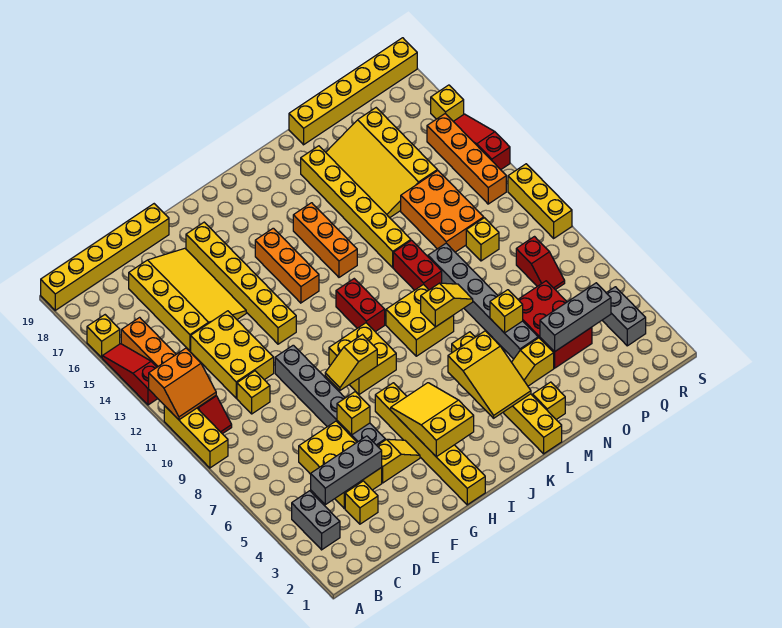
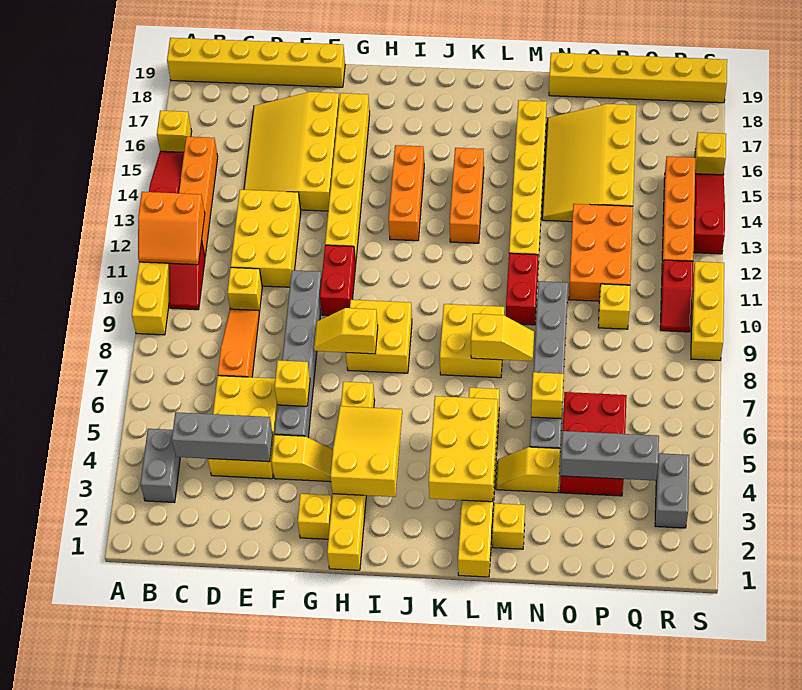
yellow brick D3 level 1 -> yellow brick G2 level 1
none -> orange slope D7:D9 level 1 top 7
yellow slope D14:F17 level 1 top D -> yellow slope D14:F17 level 1 top F
red brick J10:J11 level 1 -> red brick G10:G11 level 1
yellow slope K3:L5 level 2 top 5 -> yellow brick K3:L5 level 2
red slope Q7:Q8 level 1 top 8 -> red slope R10:R11 level 1 top 11

